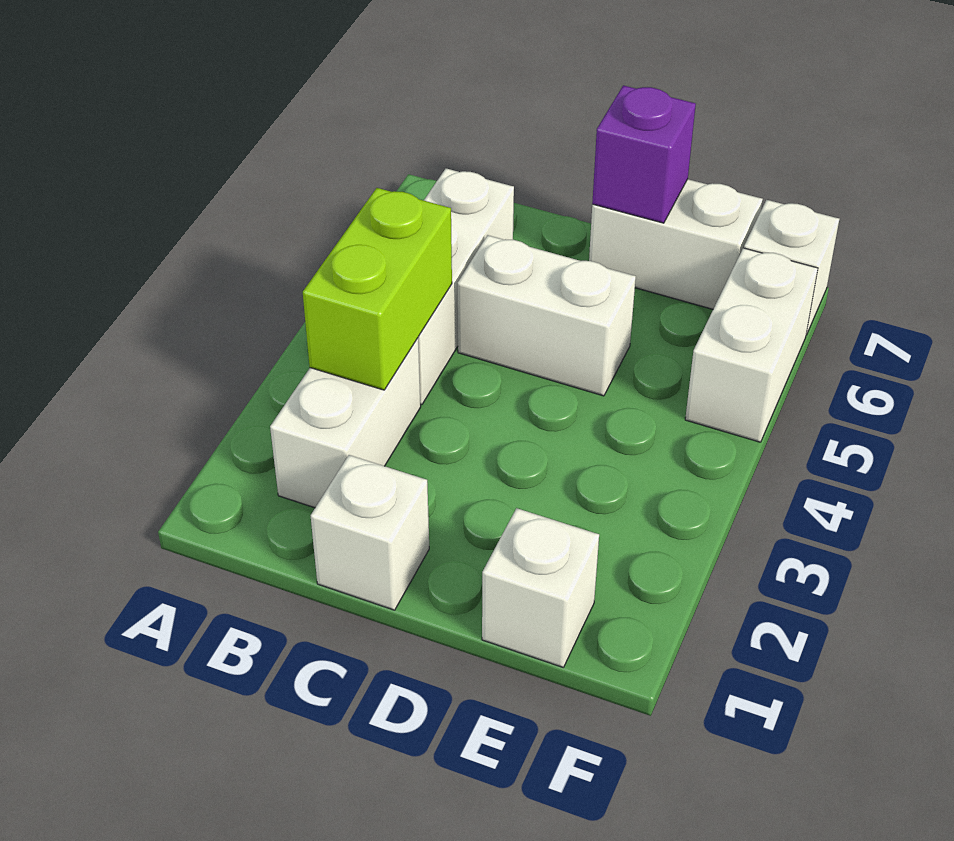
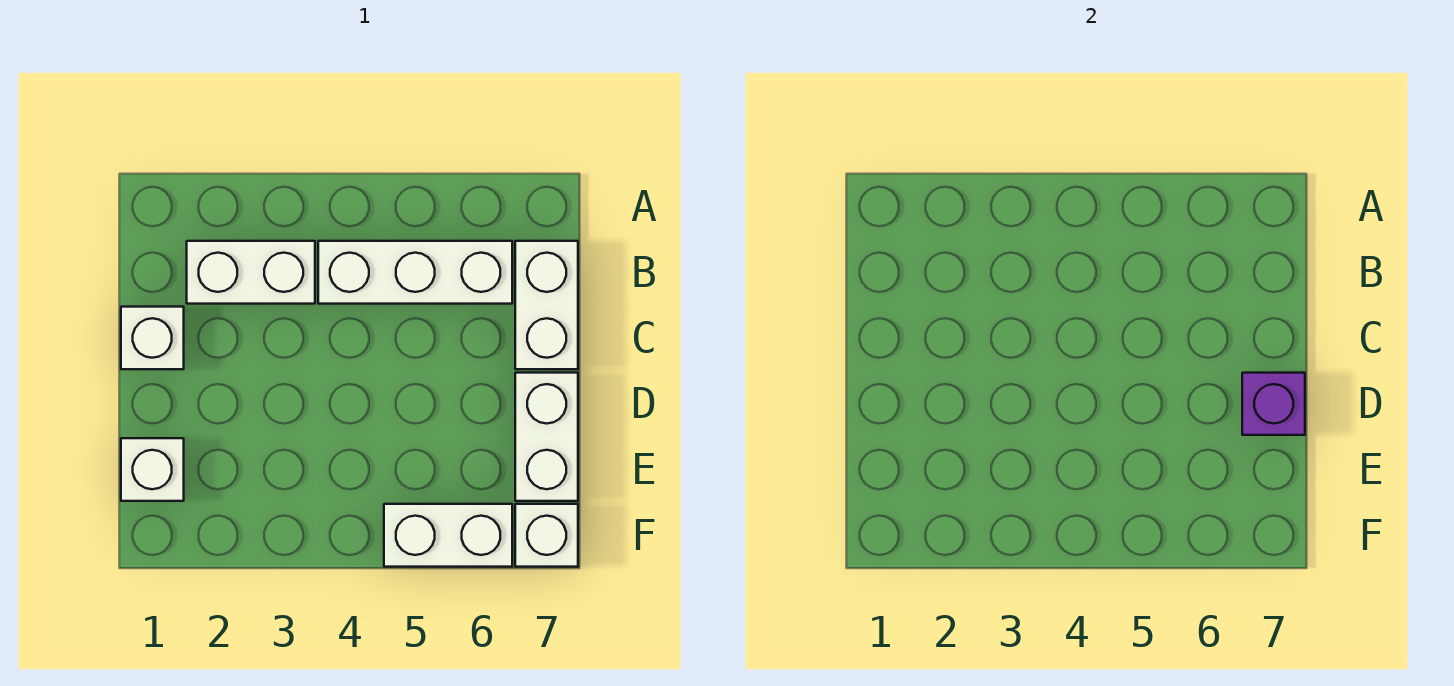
lime brick B3:B4 level 2 -> none
white brick C5:D5 level 1 -> white brick B7:C7 level 1

